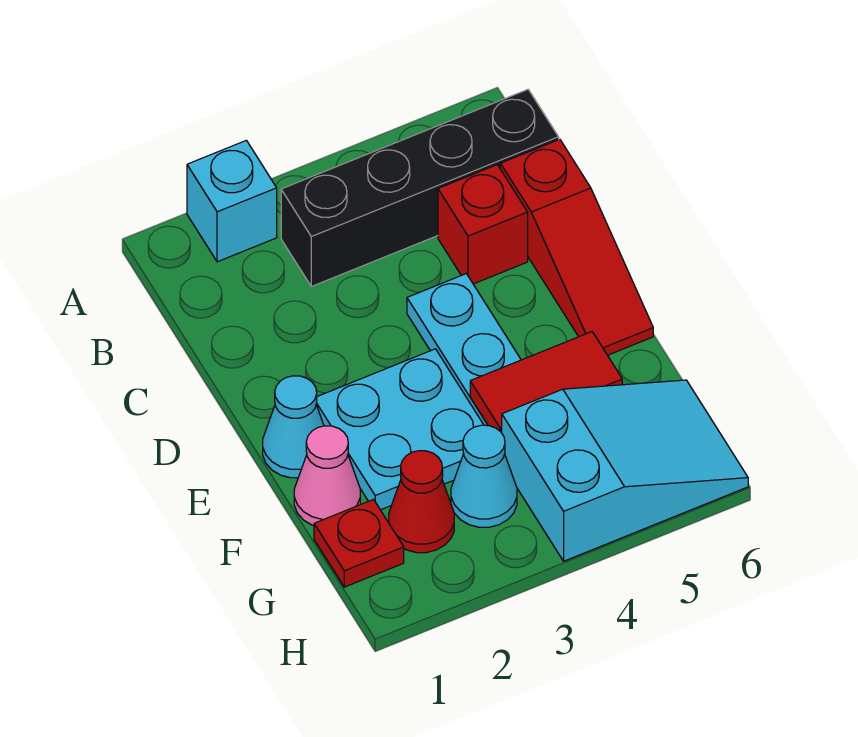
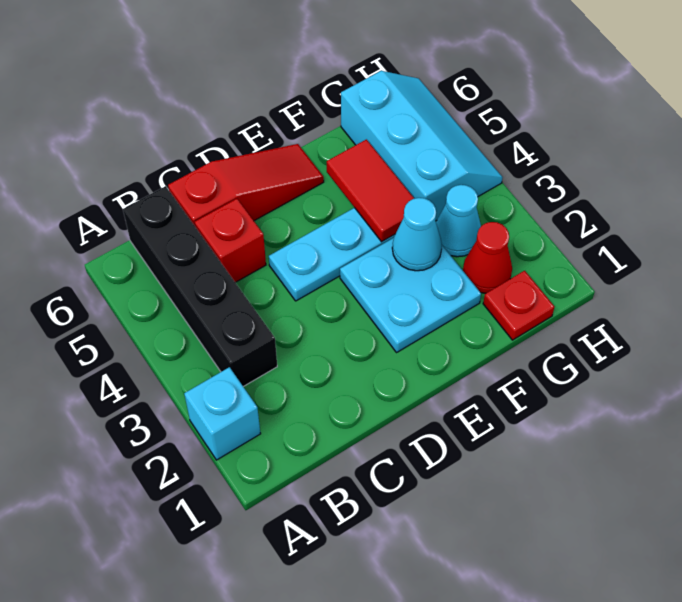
cyan cone E1 level 1 -> cyan cone F3 level 2
pink cone F1 level 1 -> none
cyan slope G4:H6 level 1 top 4 -> cyan slope G4:H6 level 1 top G

